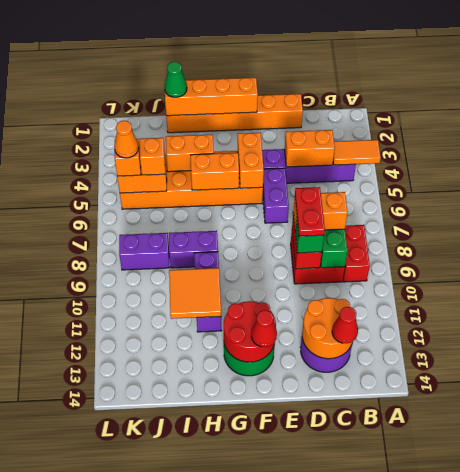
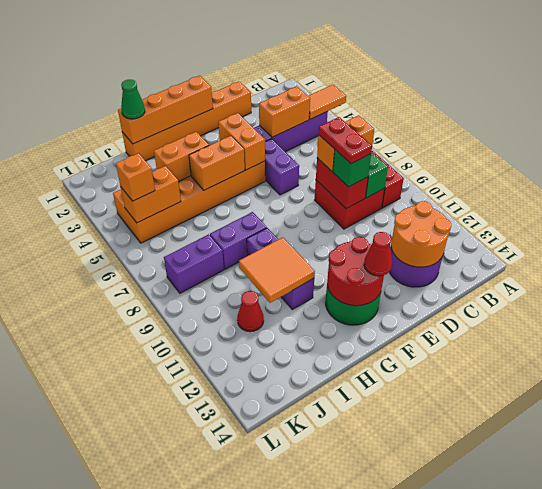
red cone C13 level 3 -> red cone J11 level 1
orange brick J5 level 3 -> none
orange cone K5 level 4 -> none

